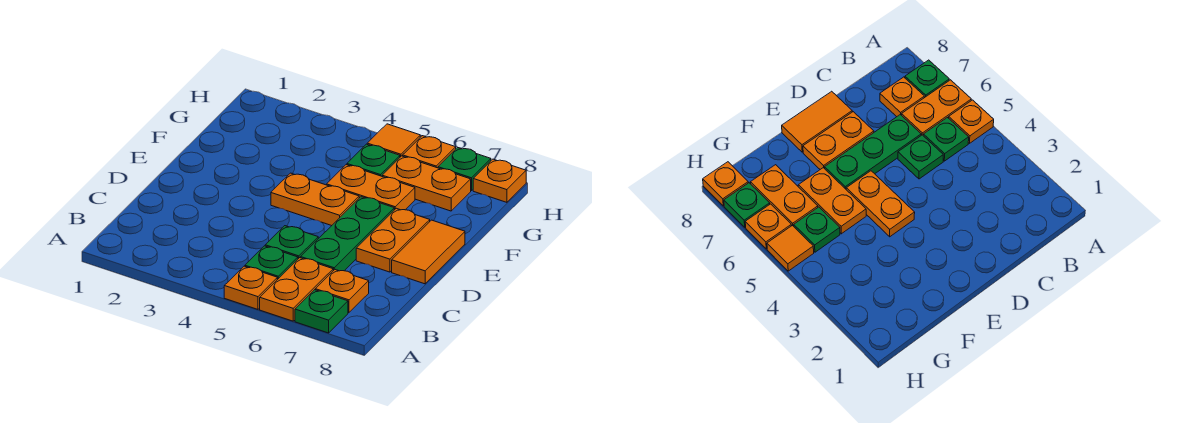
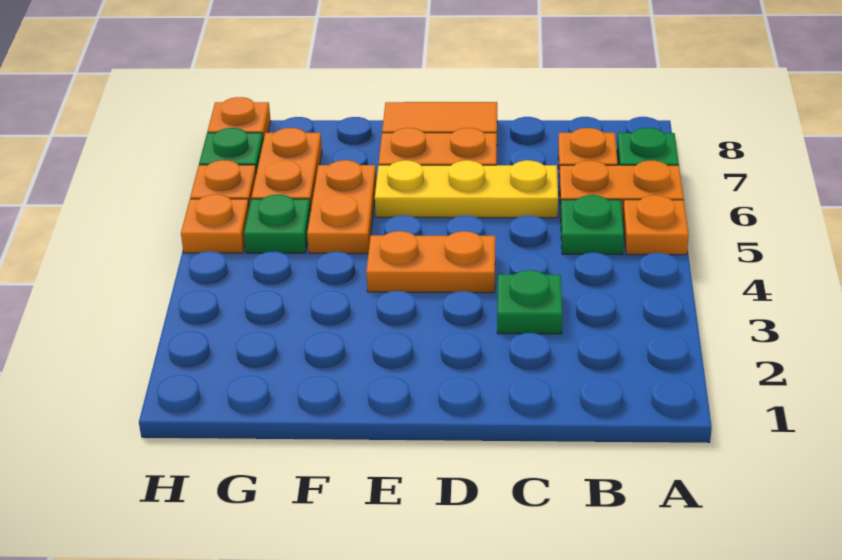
green plate C5 level 1 -> green plate C3 level 1
green plate C6:E6 level 1 -> yellow plate C6:E6 level 1
orange plate E4:E5 level 1 -> orange plate D4:E4 level 1
orange tile H5 level 1 -> orange plate H5 level 1

